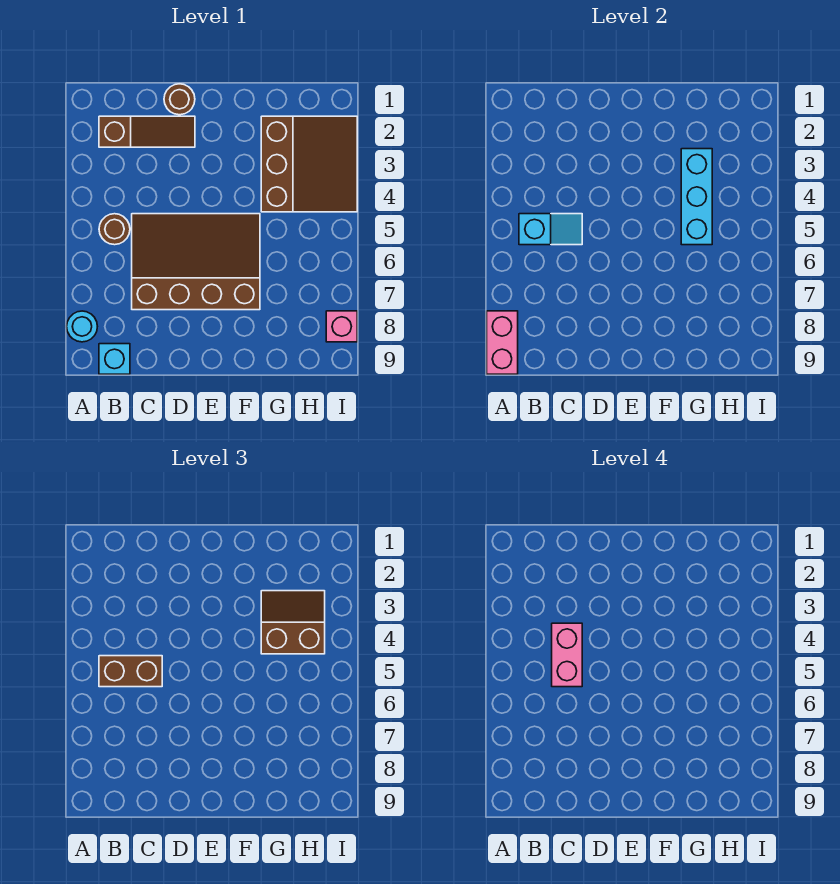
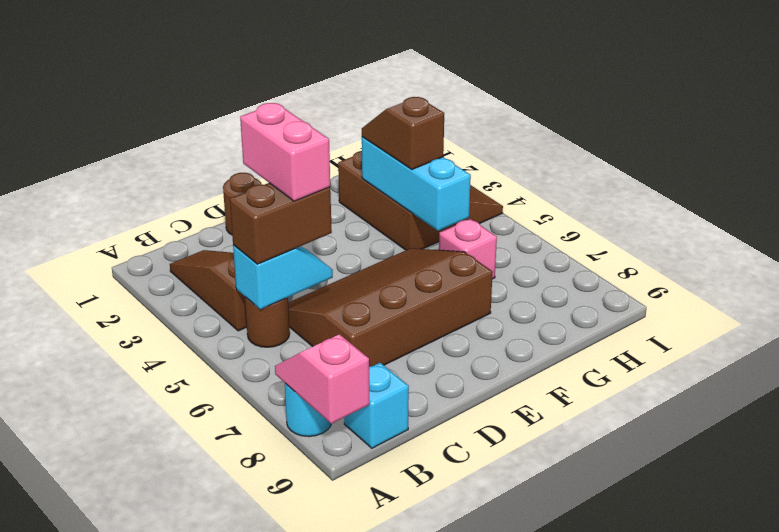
pink brick A8:A9 level 2 -> pink slope A8:A9 level 2 top 9
brown slope B2:D2 level 1 top B -> brown slope B2:B4 level 1 top 4
brown slope G3:H4 level 3 top 4 -> brown slope G3:G4 level 3 top 4
pink brick I8 level 1 -> pink brick G6 level 1

